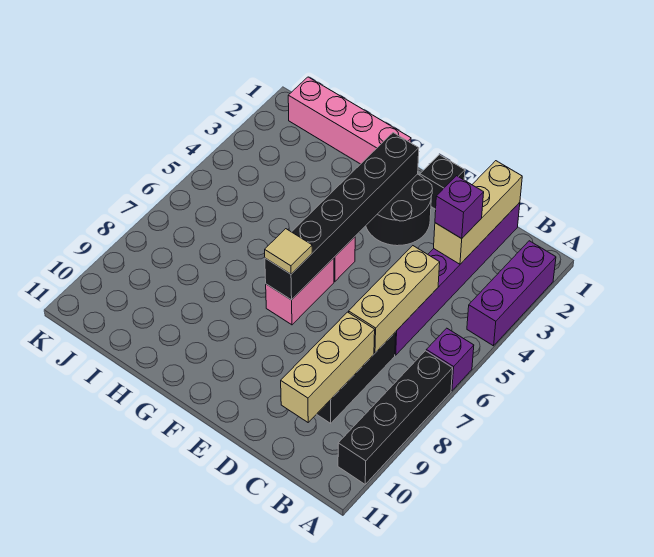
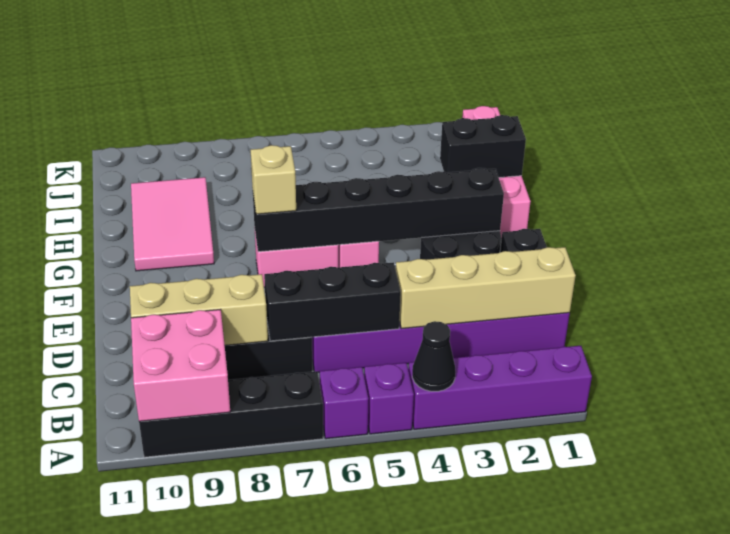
purple brick A2:A4 level 1 -> purple brick A1:A4 level 1
none -> black cone A4 level 2
none -> pink brick A9:B10 level 2
tan brick C1:C3 level 2 -> tan brick C1:C4 level 2
purple brick C3 level 3 -> purple brick A5 level 1
tan brick C5:C7 level 2 -> black brick C5:C7 level 2
tan tile F7 level 3 -> tan brick F7 level 3
none -> pink tile G9:I10 level 1
none -> black brick H1:H2 level 2

